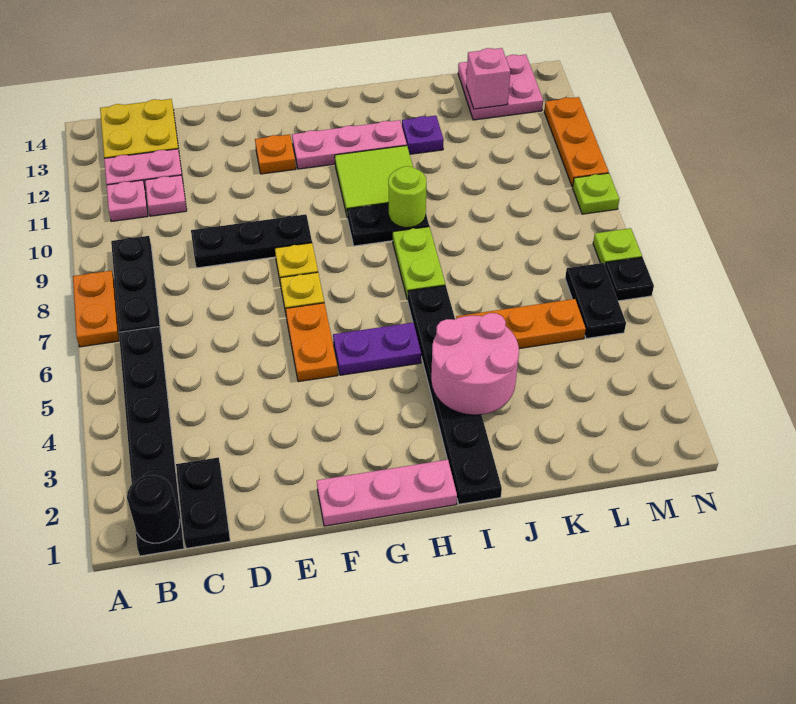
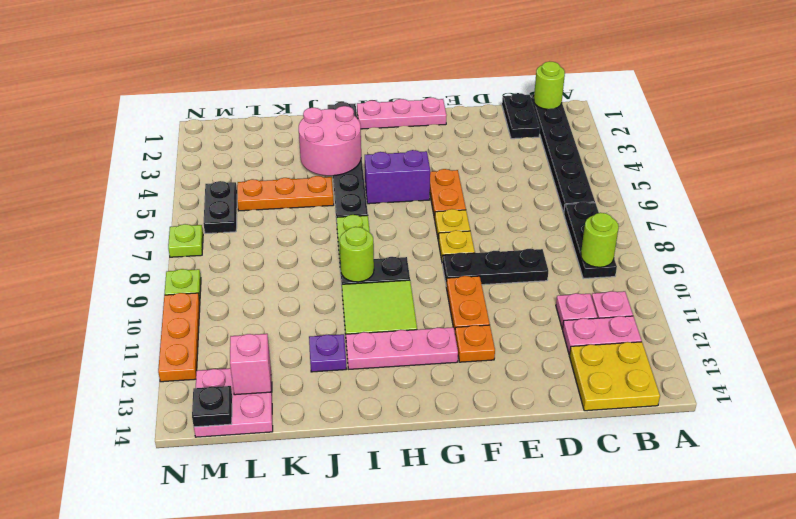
orange plate A7:A8 level 1 -> orange plate F10:F11 level 1
black round brick B1 level 2 -> lime round brick B1 level 2
none -> lime round brick B9 level 2
purple plate G5:H5 level 1 -> purple brick G5:H5 level 1
black plate N6 level 1 -> black plate M14 level 2

